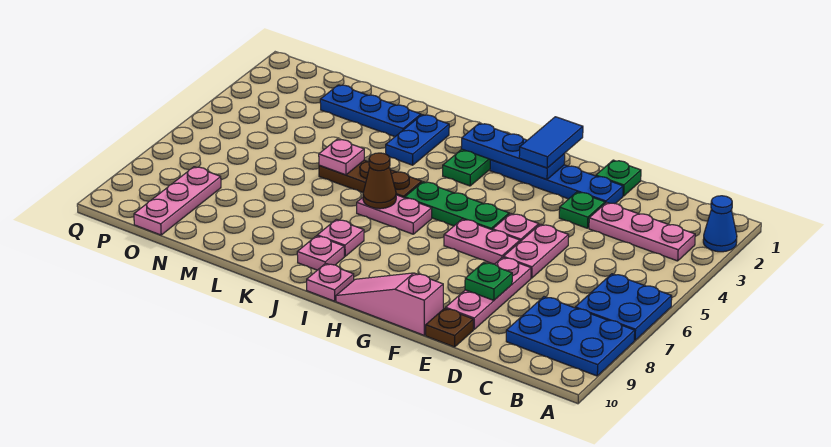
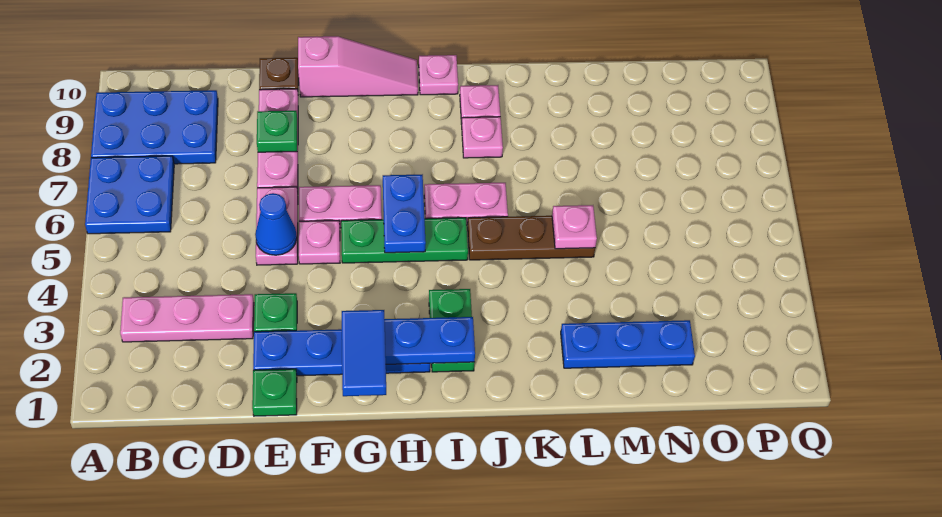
blue cone A2 level 1 -> blue cone E5 level 2
brown cone J6 level 2 -> none
blue plate K2:K3 level 1 -> blue plate H5:H6 level 2
pink plate O8:O10 level 1 -> none

